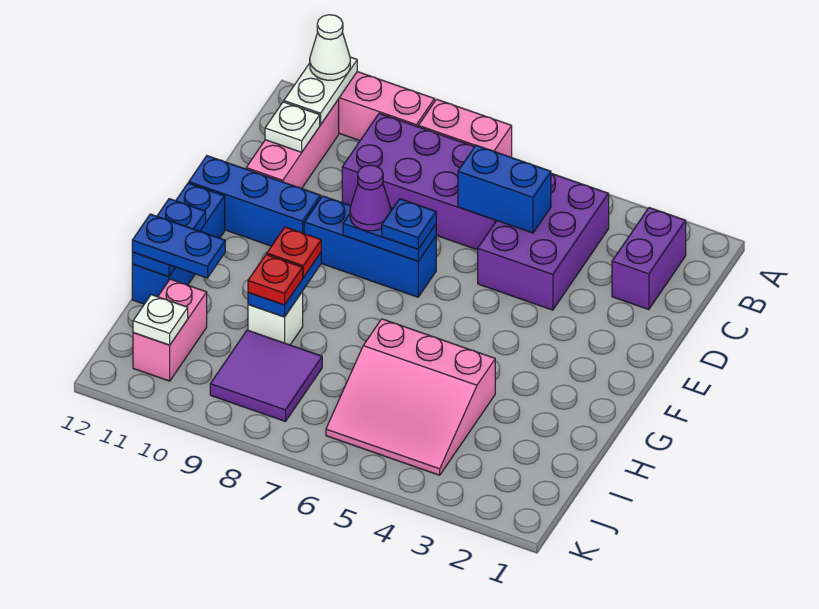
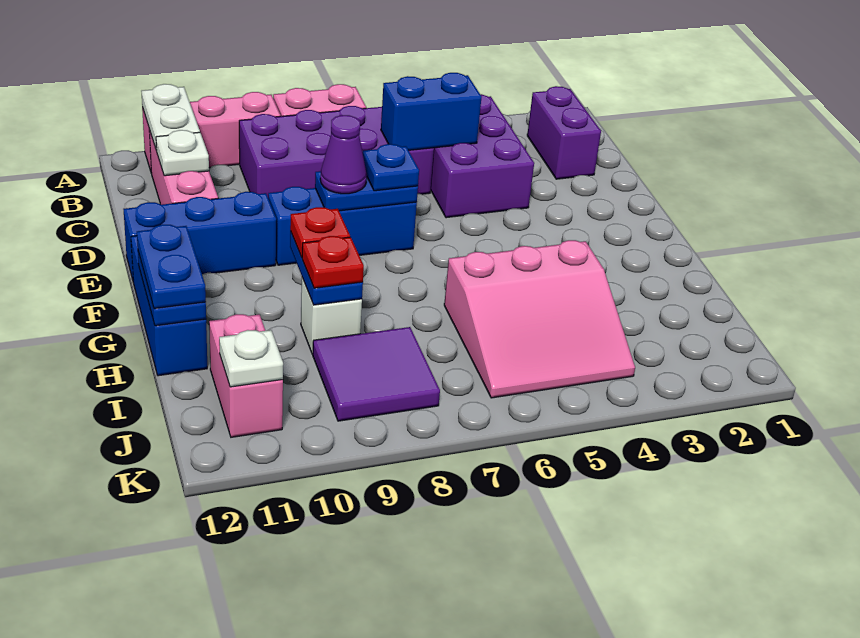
white cone A11 level 3 -> none
blue plate H11:H12 level 3 -> blue plate G12:H12 level 3

